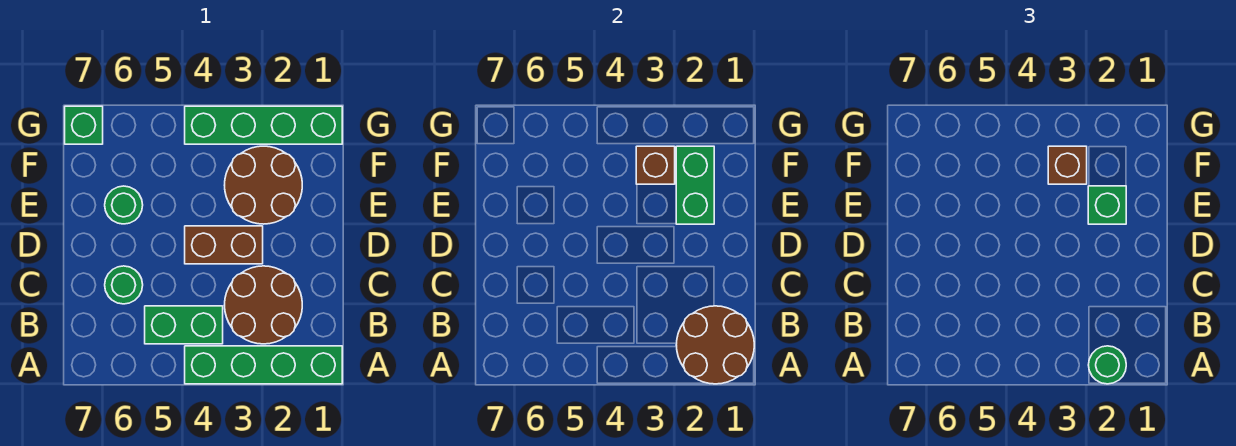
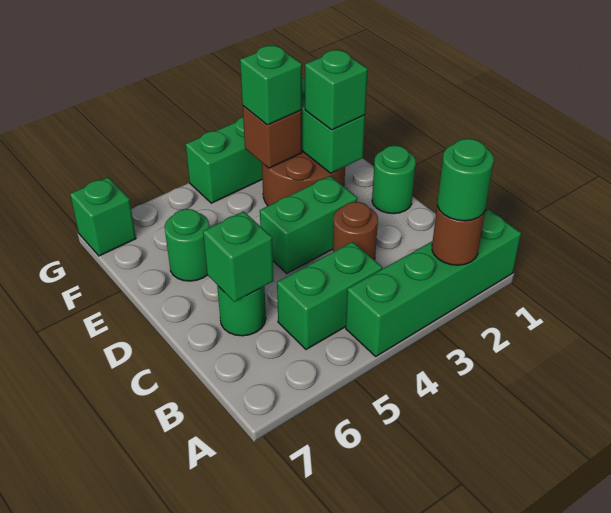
brown round brick A1:B2 level 2 -> brown round brick A2 level 2
brown round brick B2:C3 level 1 -> brown round brick C3 level 1
none -> green brick C6 level 2
none -> green round brick D1 level 1
brown brick D3:D4 level 1 -> green brick D3:D4 level 1
brown brick F3 level 3 -> green brick F3 level 3

